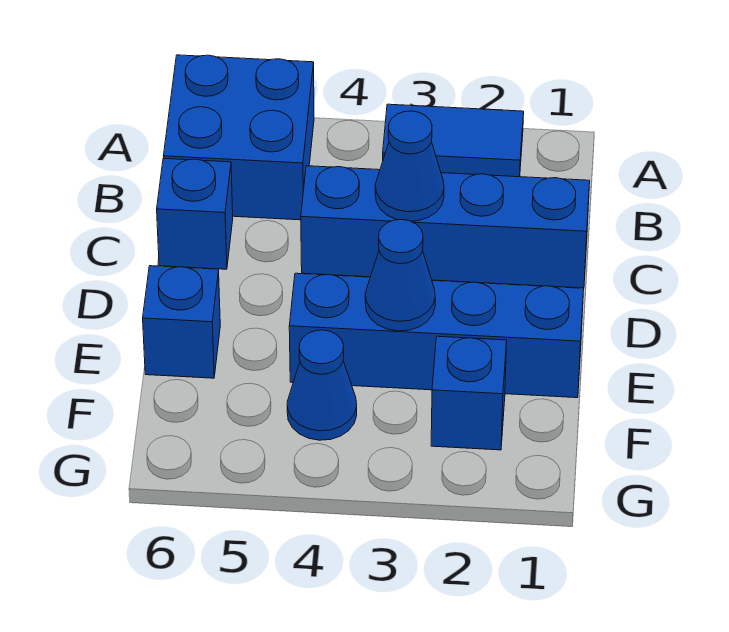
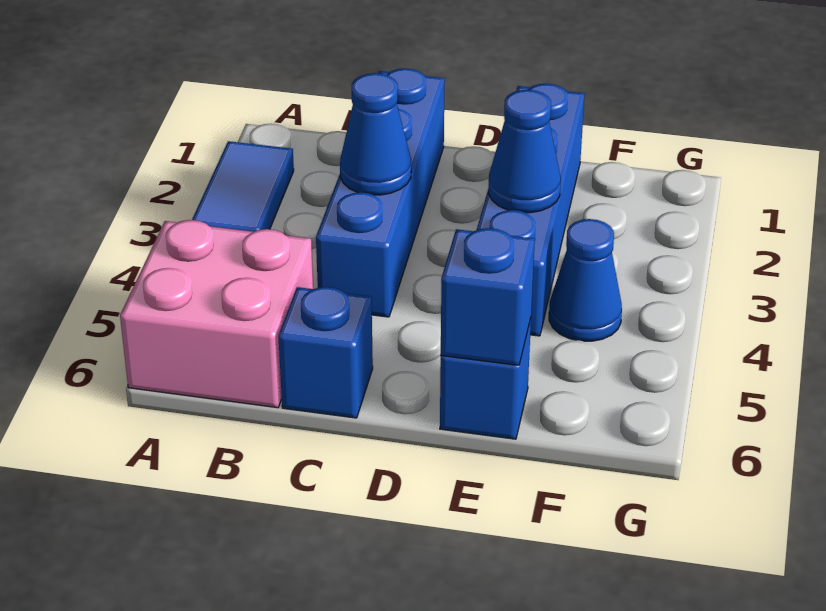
blue brick A5:B6 level 1 -> pink brick A5:B6 level 1
blue brick F2 level 1 -> blue brick E6 level 2

